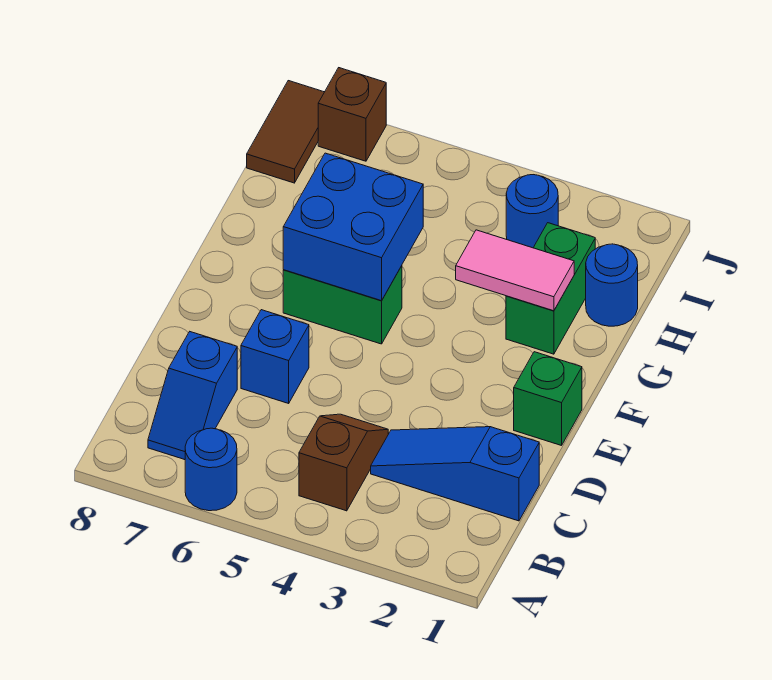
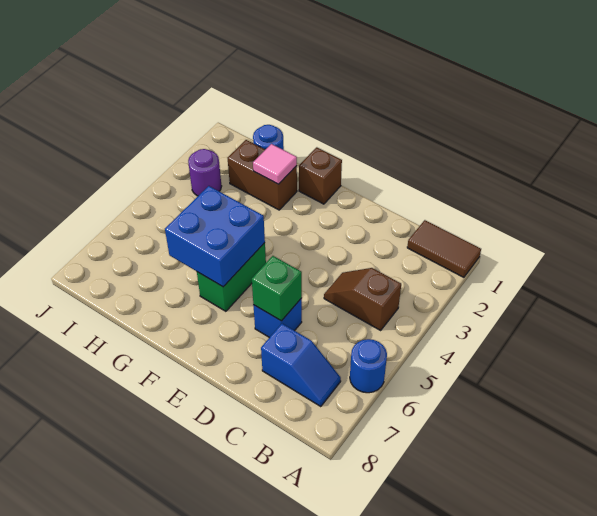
blue slope C1:C3 level 1 top 1 -> none
green brick E1 level 1 -> green brick D6 level 2
green brick G2:H2 level 1 -> brown brick G2:H2 level 1
pink tile G2:G3 level 2 -> pink tile G2 level 2
blue round brick I3 level 1 -> purple round brick I3 level 1
brown tile I8:J8 level 1 -> brown tile A1:B1 level 1
brown brick J7 level 1 -> brown brick F1 level 1

